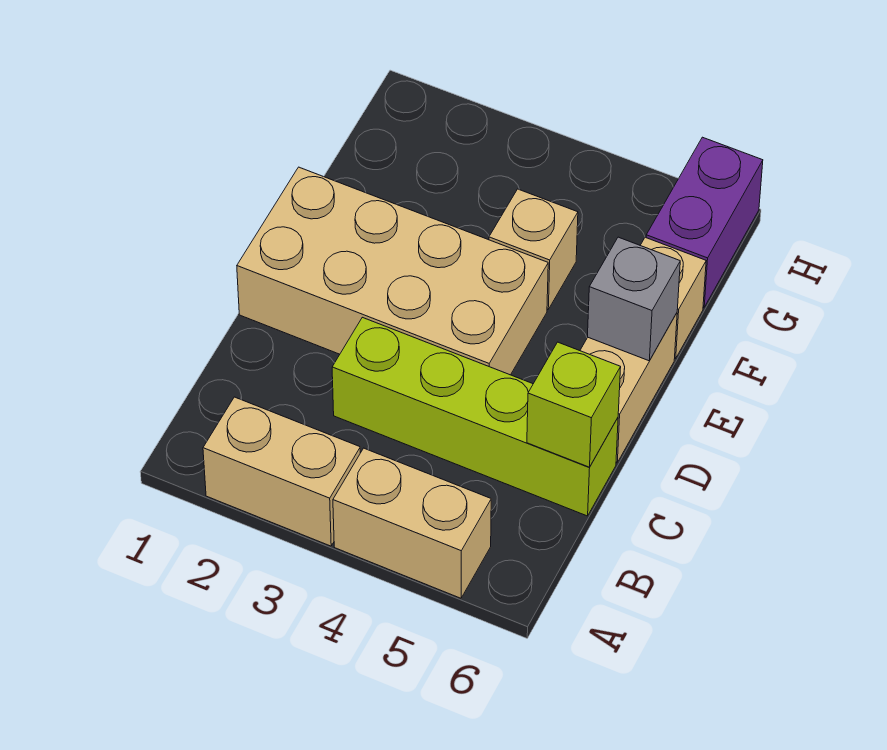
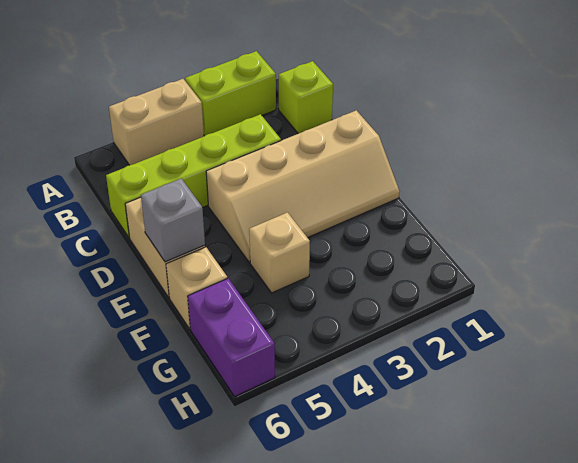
tan brick A2:A3 level 1 -> lime brick A2:A3 level 1
lime brick C6 level 2 -> lime brick B1 level 1
tan brick D1:E4 level 1 -> tan slope D1:E4 level 1 top D

